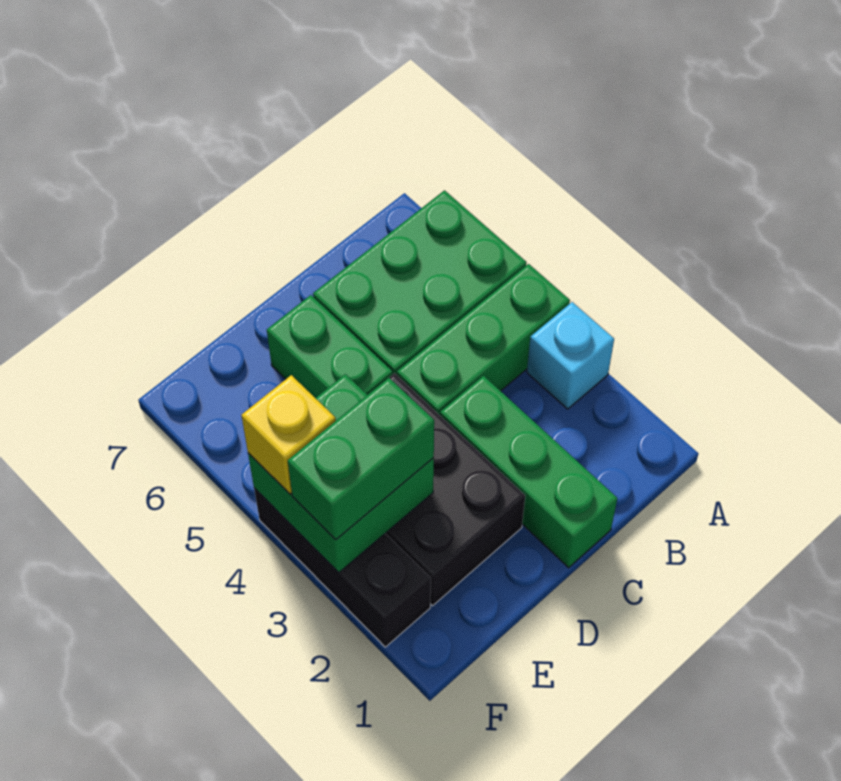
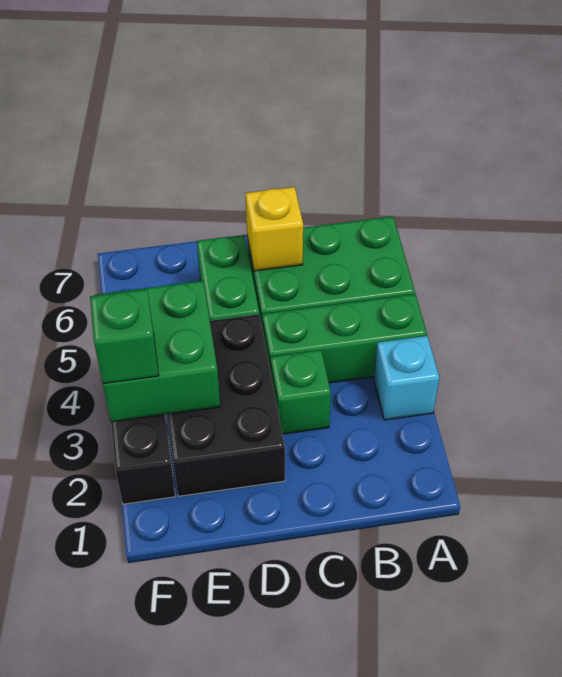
green brick C1:C3 level 1 -> green brick C3 level 1
green brick E3:F3 level 3 -> green brick F3 level 3
yellow brick F4 level 3 -> yellow brick C6 level 2

